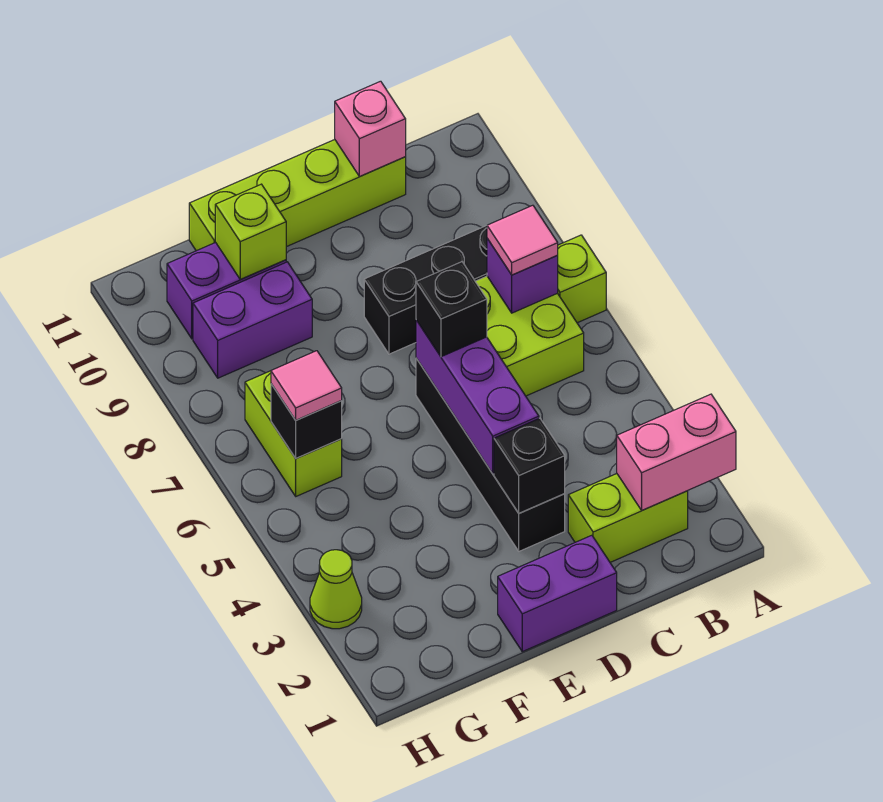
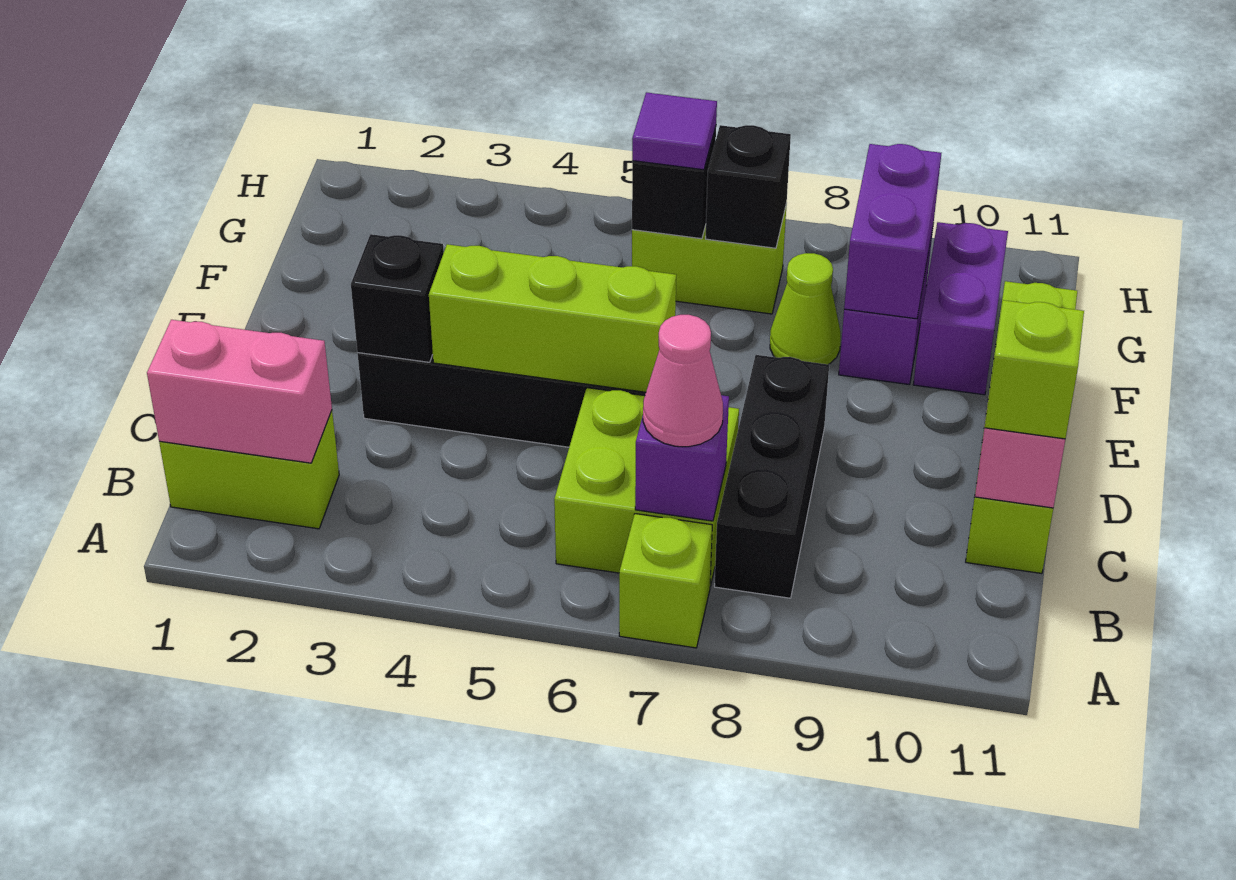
pink brick A2:B2 level 2 -> pink brick B1:B2 level 2
lime brick B2:C2 level 1 -> lime brick B1:B2 level 1
pink tile B7 level 3 -> pink cone B7 level 3
purple brick D1:E1 level 1 -> purple brick F9:G9 level 2
purple brick D4:D6 level 2 -> lime brick D4:D6 level 2
black brick D6 level 3 -> black brick G7 level 2
lime brick F10 level 2 -> lime brick C11 level 3
pink tile G6 level 3 -> purple tile G6 level 3
lime cone H3 level 1 -> lime cone F8 level 1

